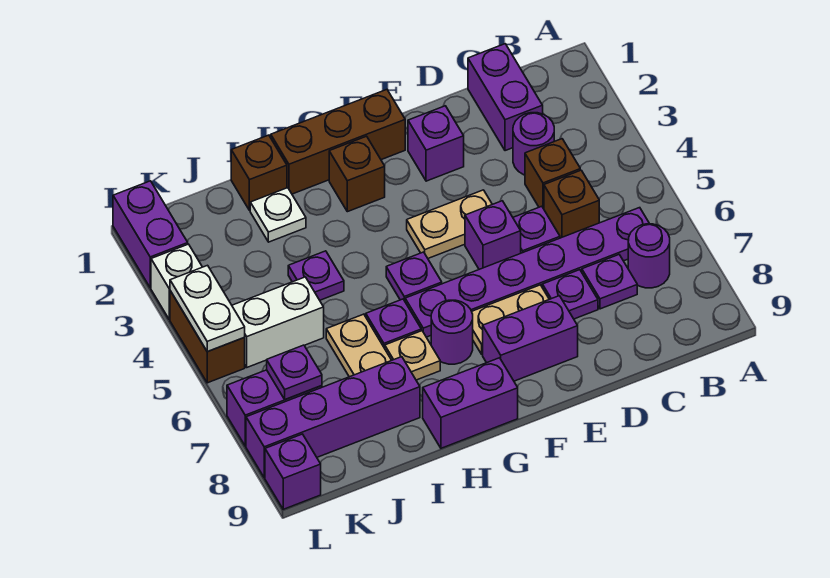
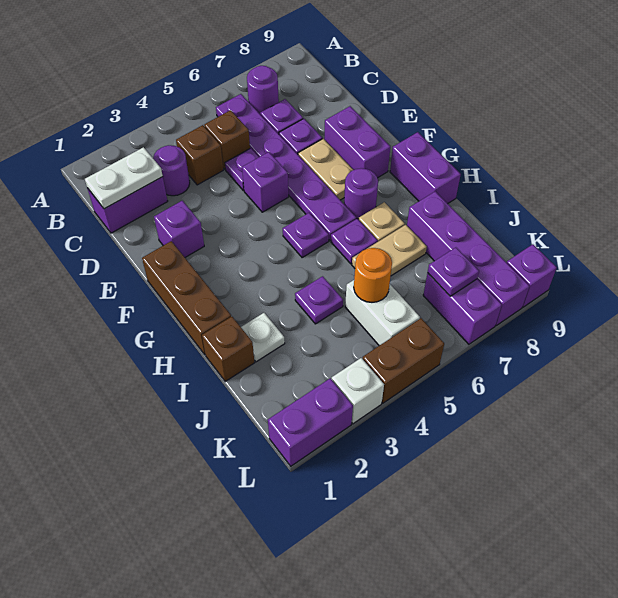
tan plate E4:F4 level 1 -> none
brown brick G2 level 1 -> none
none -> orange round brick J5 level 2
white plate L4:L5 level 2 -> white plate C1:C2 level 2

